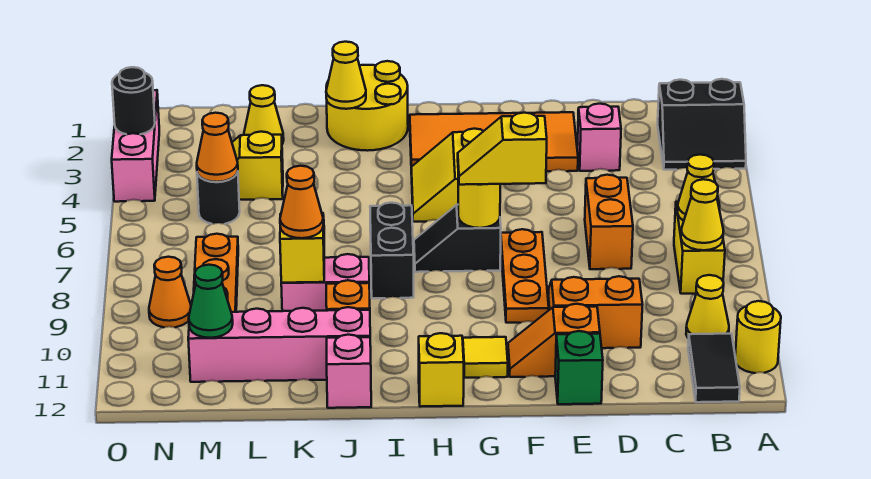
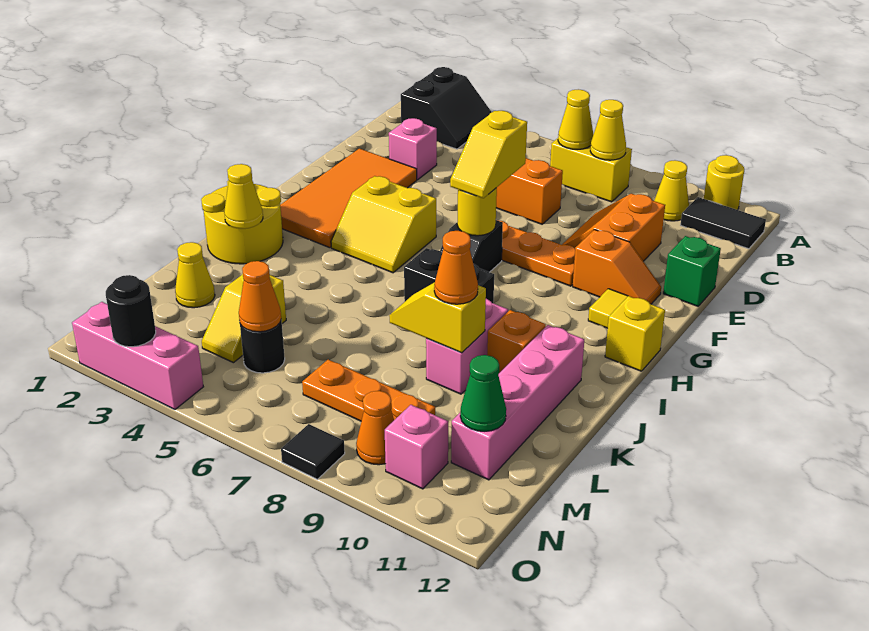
orange slope E11:F11 level 1 top E -> orange slope F10:F11 level 1 top 10
pink brick J12 level 1 -> pink brick N10 level 1
none -> black tile O8 level 1

